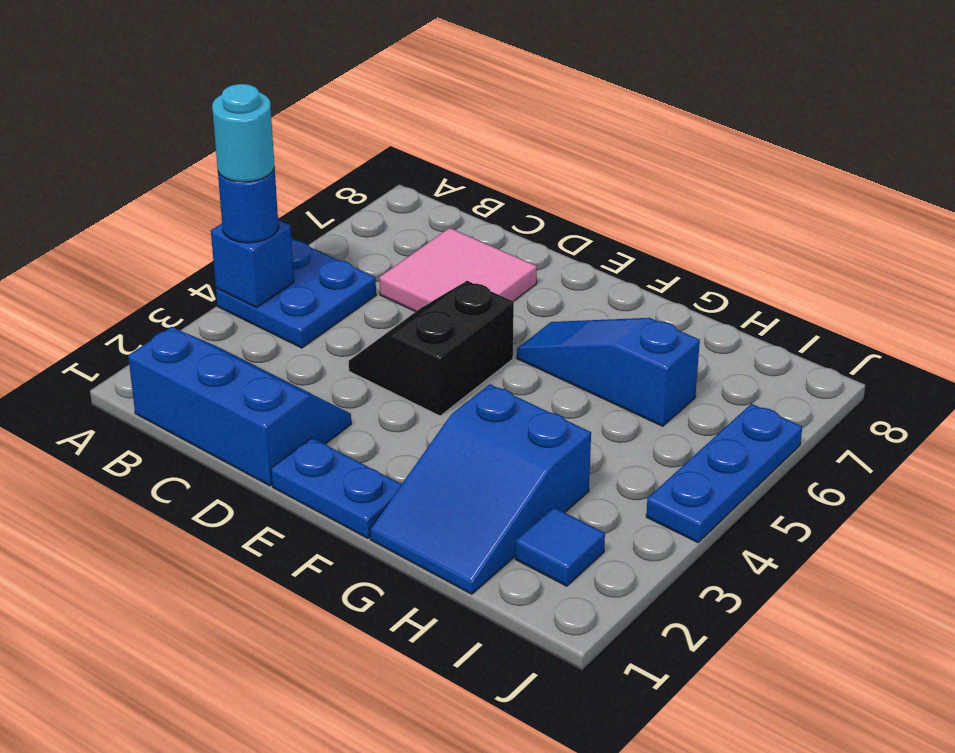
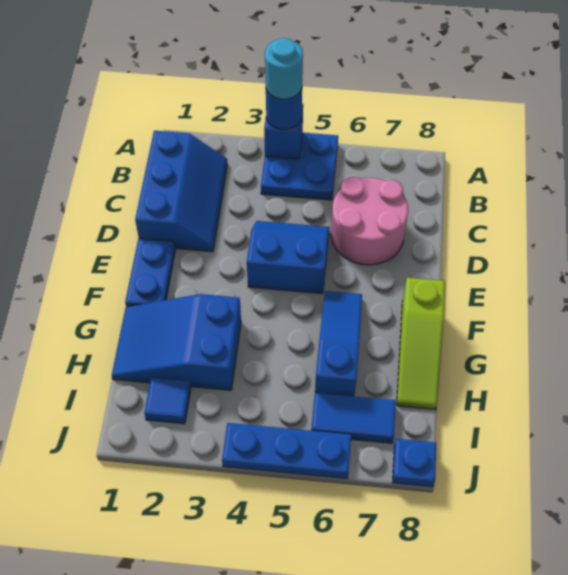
pink tile C6:D7 level 1 -> pink round brick C6:D7 level 1
black slope D4:E5 level 1 top E -> blue slope D4:E5 level 1 top E
none -> lime slope F8:H8 level 1 top F
none -> blue tile I6:I7 level 1
none -> blue plate J8 level 1

